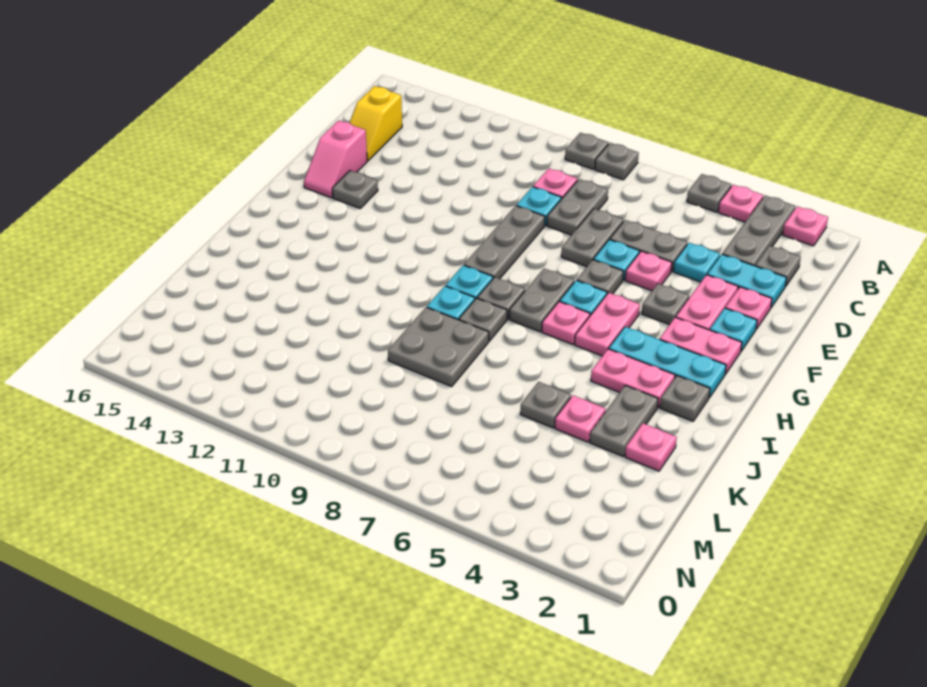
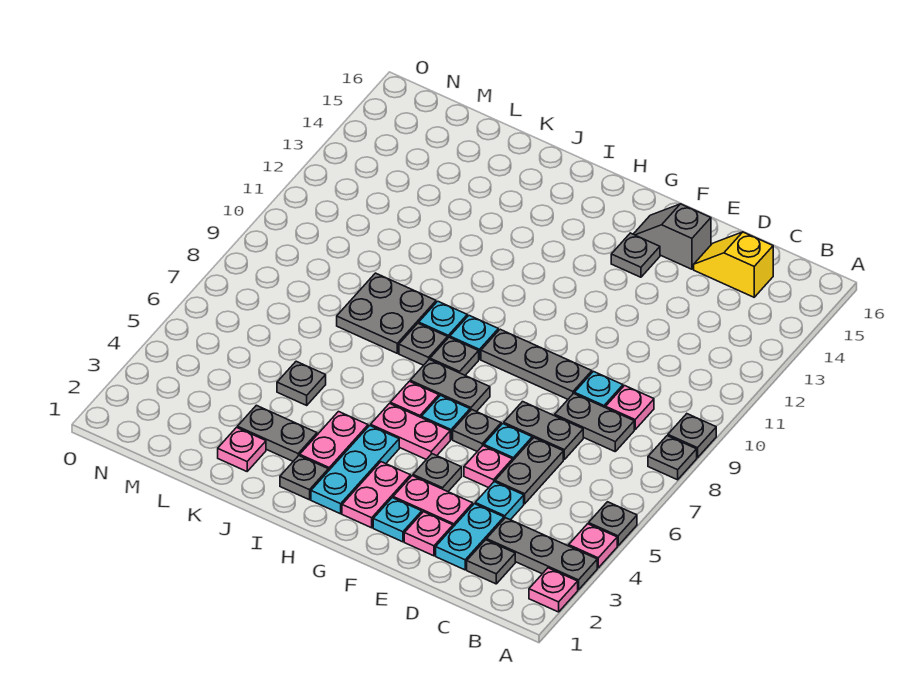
pink slope E15:F15 level 1 top E -> grey slope E15:F15 level 1 top E
pink plate K4 level 1 -> none

